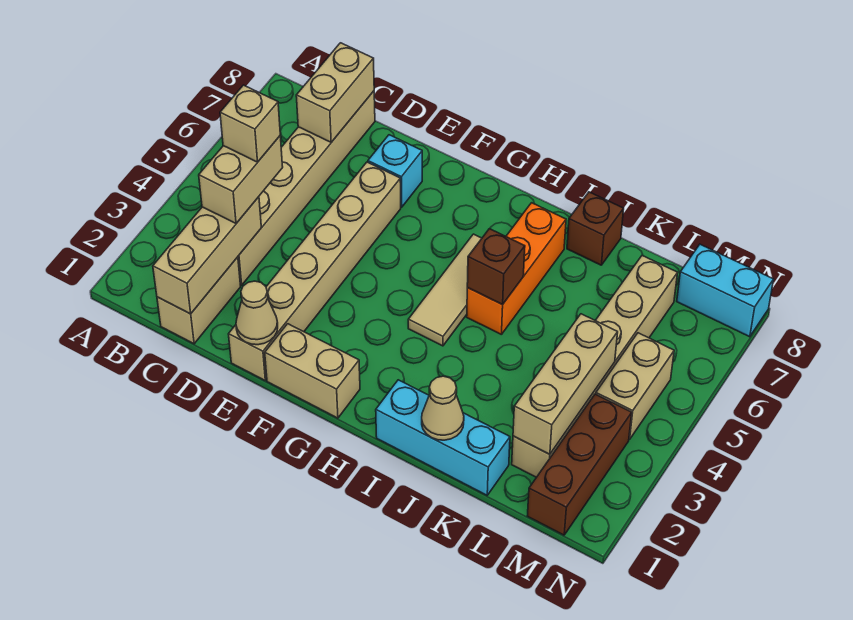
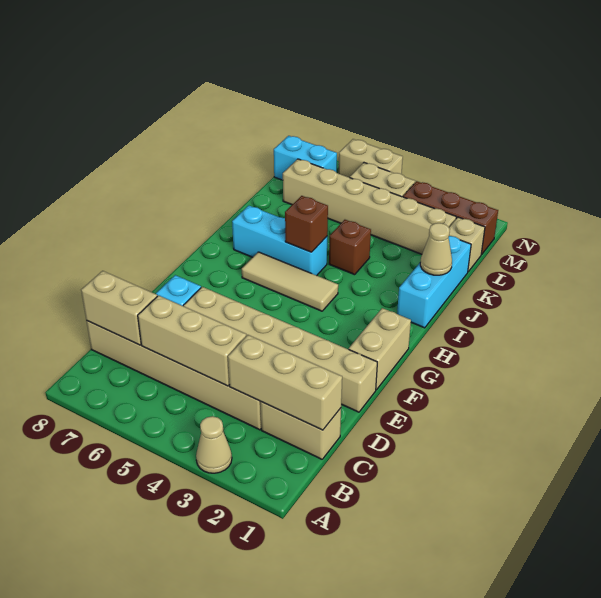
tan brick C3:C4 level 3 -> tan brick N5:N6 level 1
tan brick C4 level 4 -> tan brick L1 level 1
tan cone E1 level 2 -> tan cone A3 level 1
orange brick I5:I7 level 1 -> cyan brick I5:I7 level 1
brown brick J8 level 1 -> brown brick J4 level 1
tan brick L2:L4 level 2 -> tan brick C4:C6 level 2
cyan brick M8:N8 level 1 -> cyan brick M7:M8 level 1

